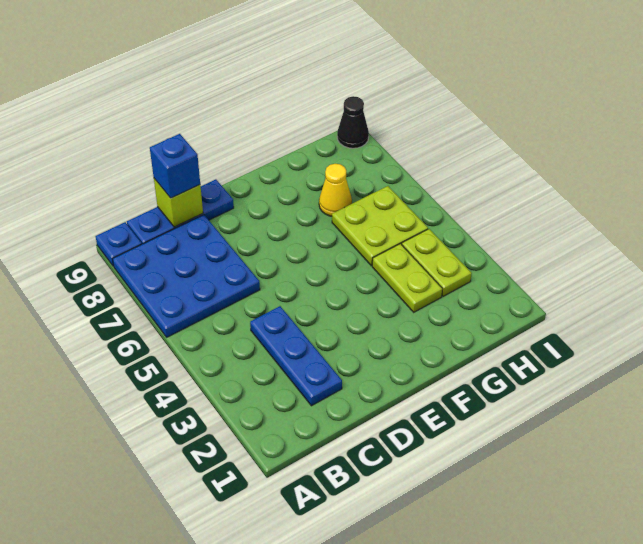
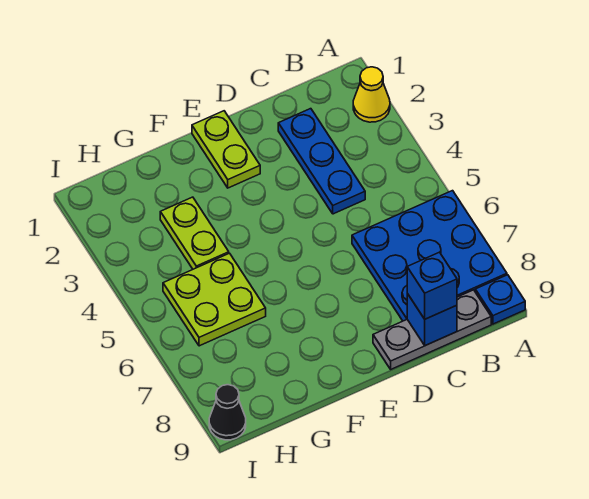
blue plate B9:D9 level 1 -> grey plate B9:D9 level 1
lime brick C9 level 2 -> blue brick C9 level 2
yellow cone G7 level 1 -> yellow cone A2 level 1
lime plate H3:H4 level 1 -> lime plate E1:E2 level 1

